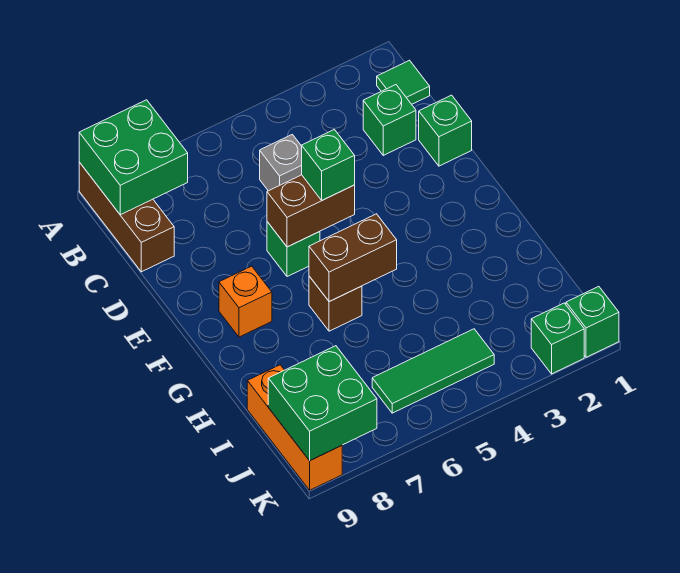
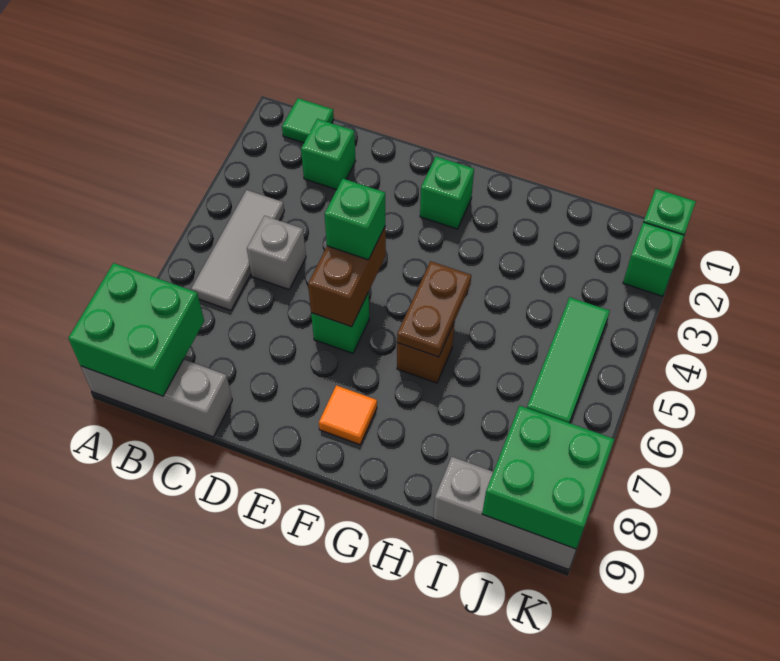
brown brick A9:C9 level 1 -> grey brick A9:C9 level 1
none -> grey tile B4:B6 level 1
green brick D1 level 1 -> green brick F2 level 1
orange brick F8 level 1 -> orange tile F8 level 1
brown brick G5:G6 level 2 -> brown plate G5:G6 level 2
orange brick I9:K9 level 1 -> grey brick I9:K9 level 1

